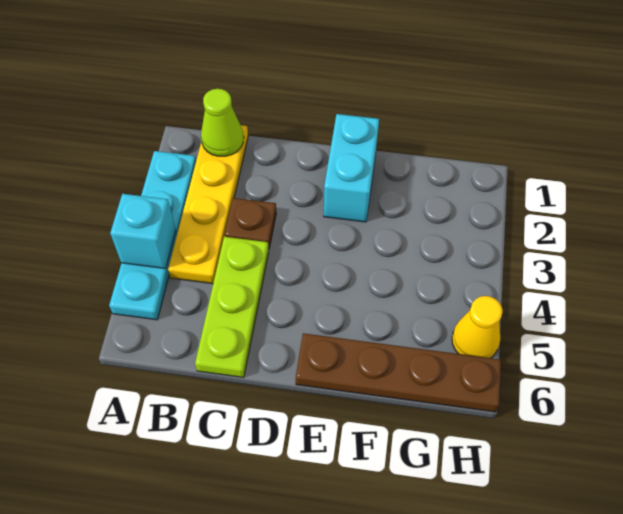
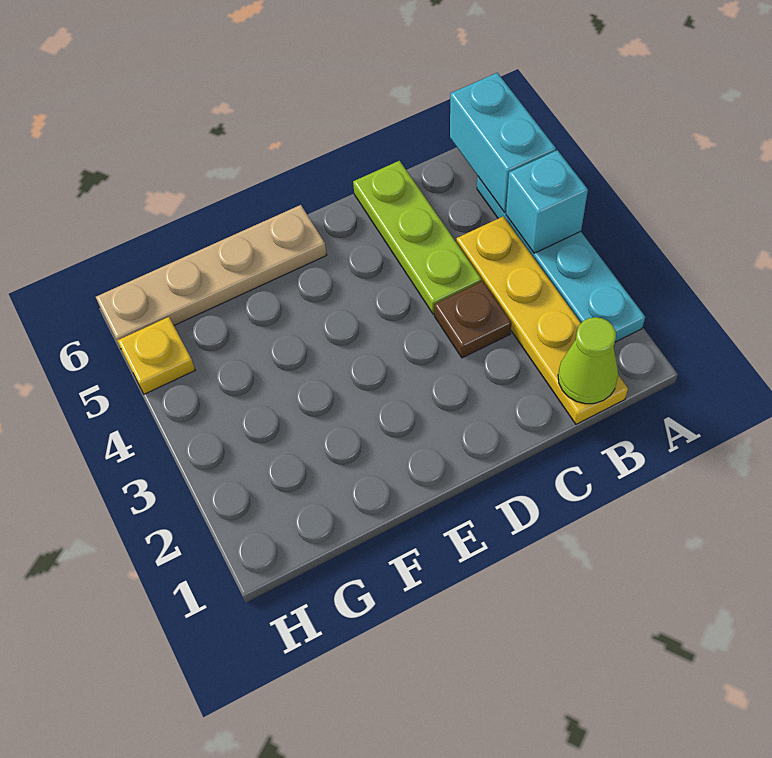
cyan brick E1:E2 level 1 -> cyan brick A5:A6 level 2
brown plate E6:H6 level 1 -> tan plate E6:H6 level 1
yellow cone H5 level 1 -> yellow plate H5 level 1

